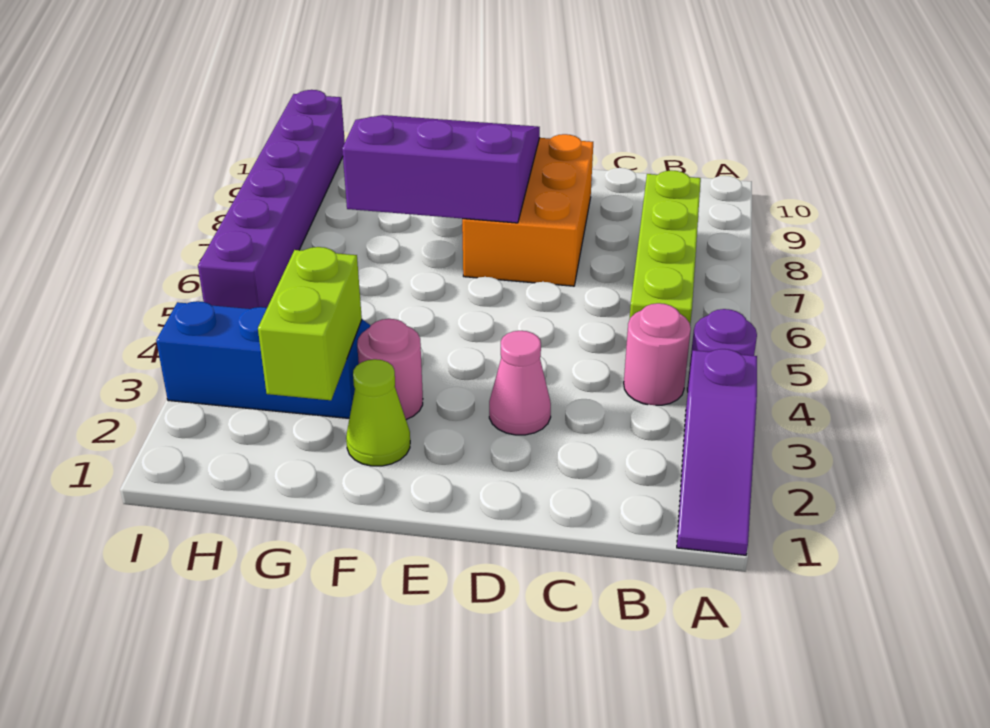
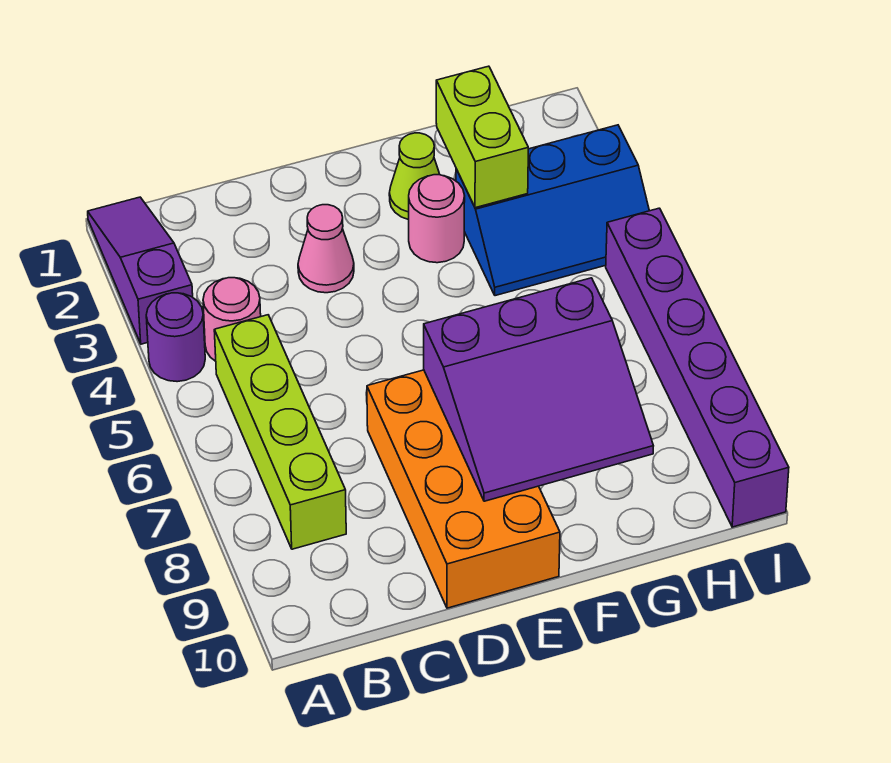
orange brick D7:E9 level 1 -> orange brick D7:E10 level 1

